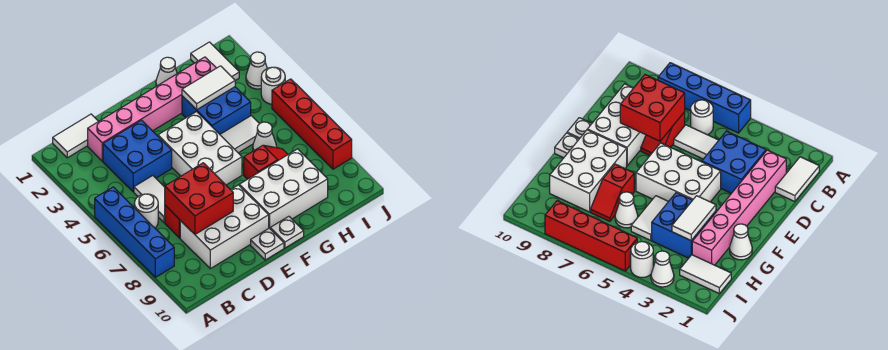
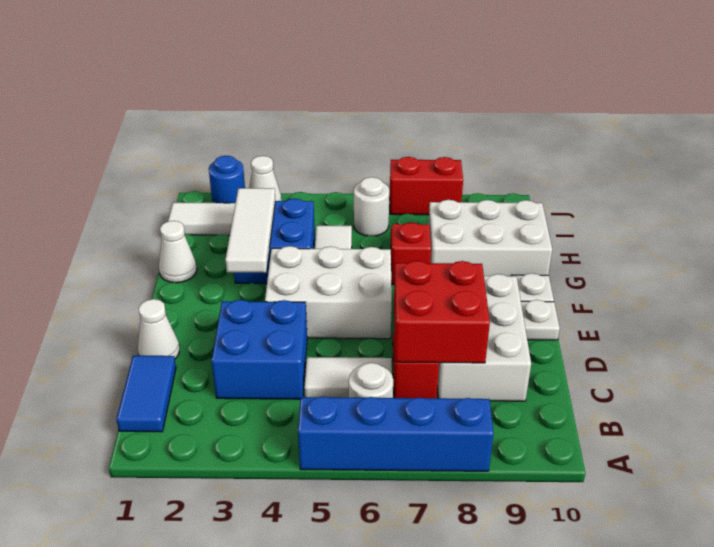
white tile B1:C1 level 1 -> blue tile B1:C1 level 1
pink brick C2:H2 level 1 -> none
white brick F8:H9 level 1 -> white brick G8:H10 level 1
white tile G3:H3 level 2 -> white tile F3:H3 level 2
white cone H6 level 1 -> white cone D1 level 1
none -> blue round brick J2 level 1
white round brick J4 level 1 -> white round brick I6 level 1
red brick J5:J8 level 1 -> red brick J7:J8 level 1

